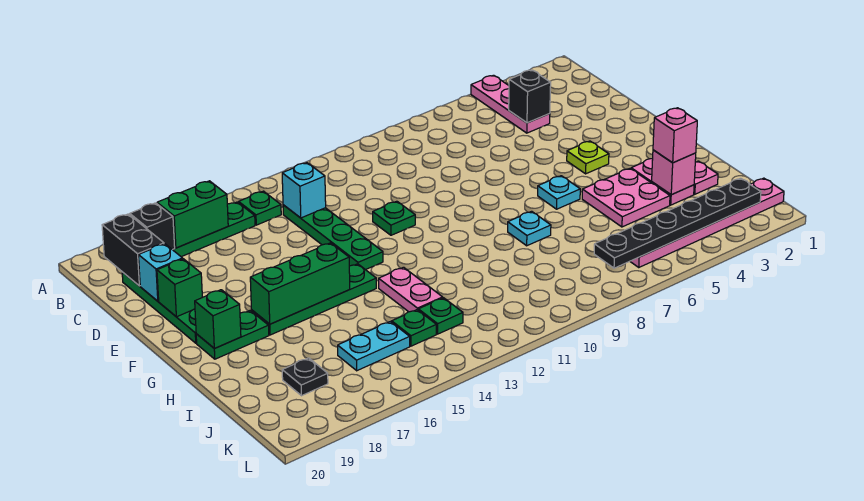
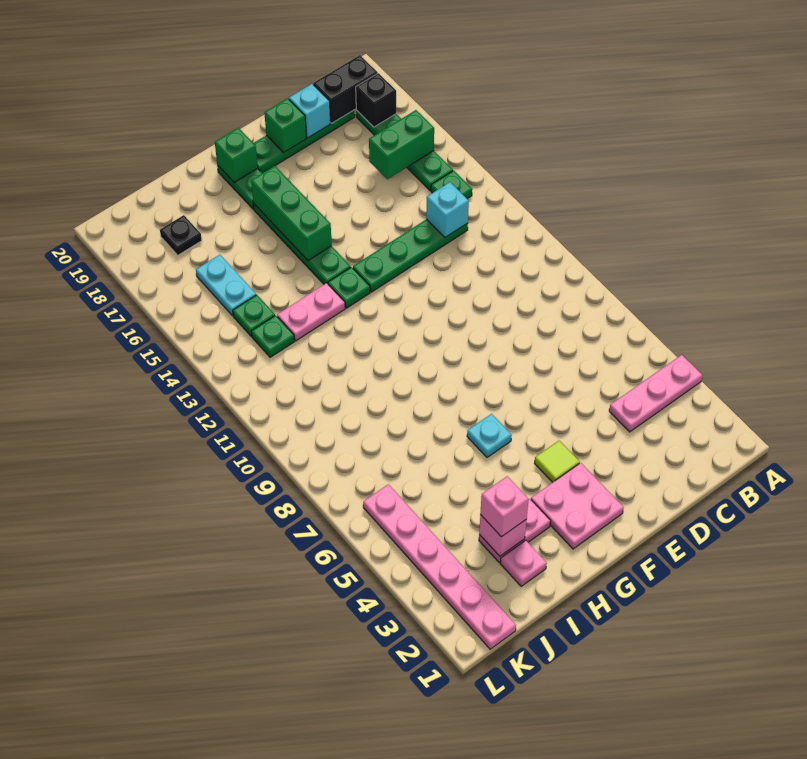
green brick B16:B17 level 2 -> green brick B16:C16 level 2
black brick C4 level 2 -> none
green plate E11 level 1 -> green plate G13 level 1
lime plate F4 level 1 -> lime tile F4 level 1
pink plate H4:I5 level 1 -> pink plate F2:G3 level 1
cyan plate H8 level 1 -> none
black plate K2:K7 level 2 -> none

